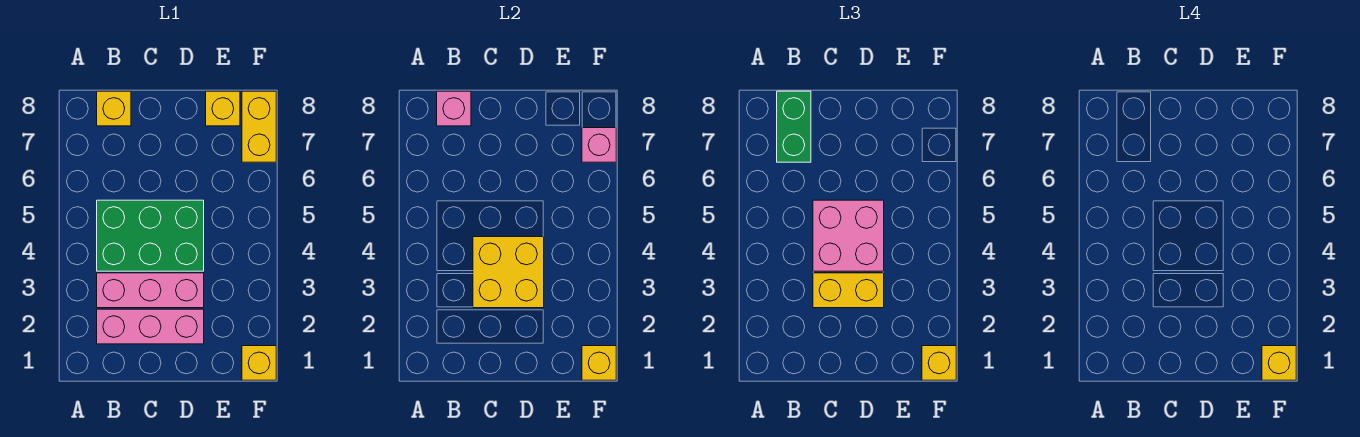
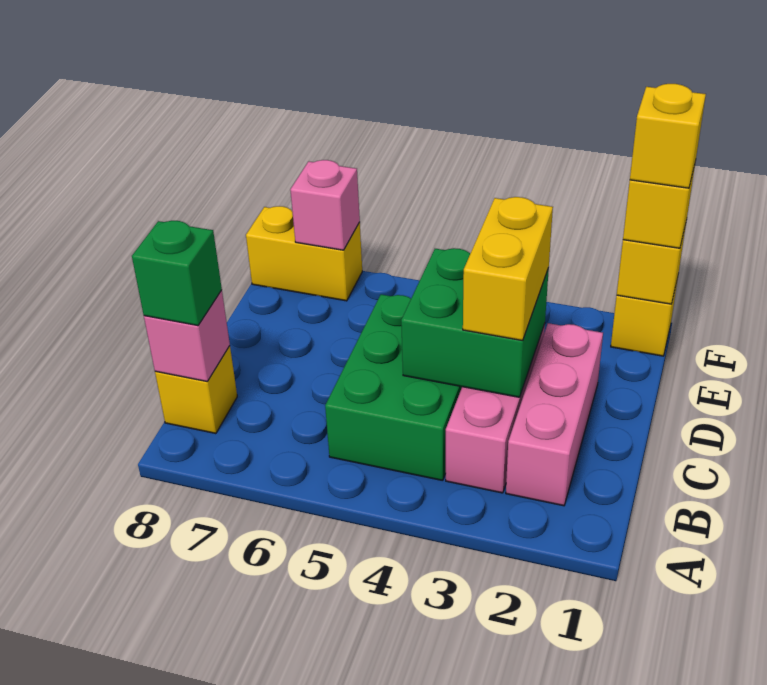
green brick B7:B8 level 3 -> green brick B8 level 3
yellow brick C3:D4 level 2 -> green brick C3:D4 level 2
pink brick C4:D5 level 3 -> none
yellow brick E8 level 1 -> none

